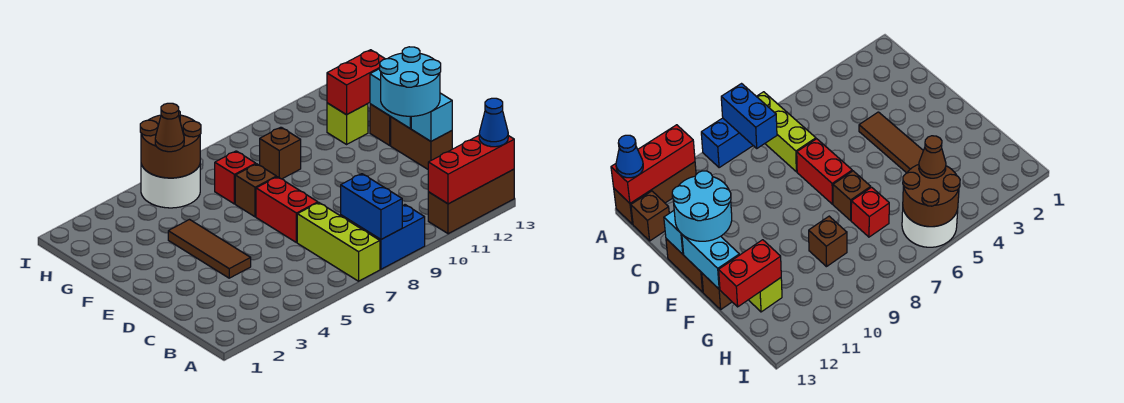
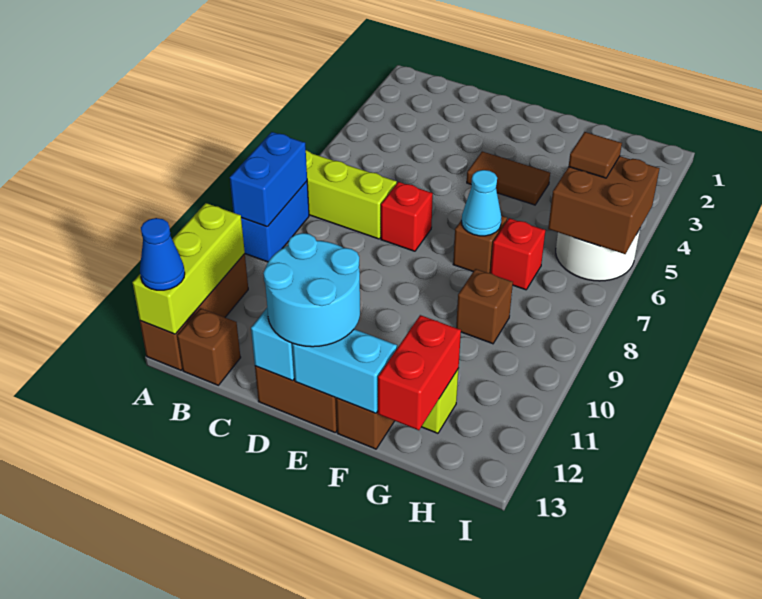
blue brick A8:B8 level 2 -> blue brick A8:A9 level 2
red brick A11:A13 level 2 -> lime brick A11:A13 level 2
brown tile D4:F4 level 1 -> brown tile E4:F4 level 1
red brick D7:E7 level 1 -> red brick D7 level 1
none -> cyan cone F7 level 2
brown round brick H5:I6 level 2 -> brown brick H5:I6 level 2
brown cone H5 level 3 -> brown tile H5 level 3

